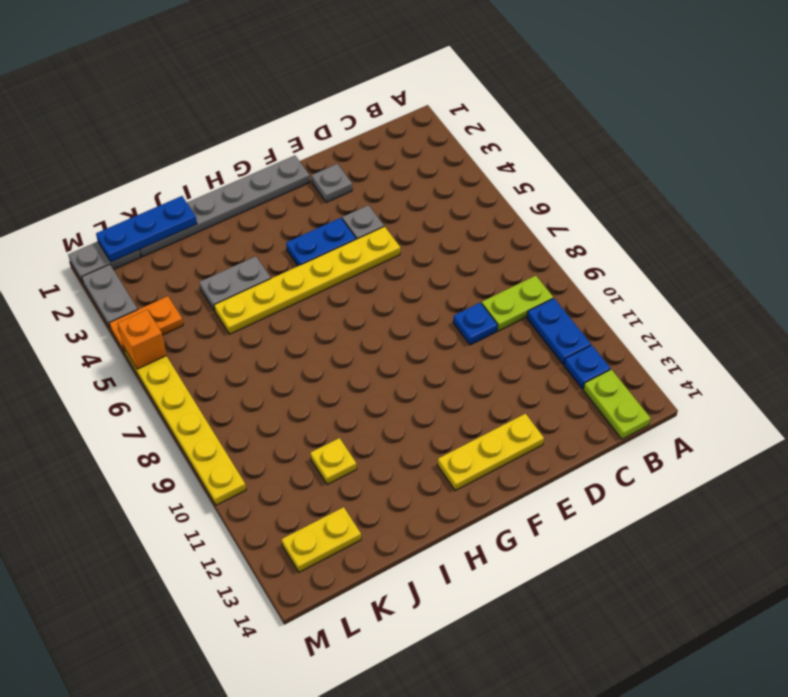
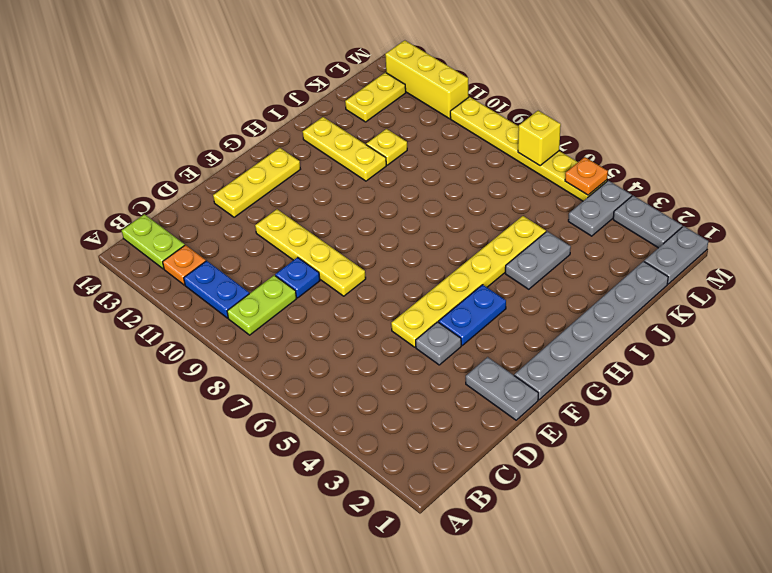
blue plate B12 level 1 -> orange plate B12 level 1
grey plate E2 level 1 -> grey plate E1:E2 level 1
none -> yellow plate E8:E11 level 1
none -> yellow plate I11:I13 level 1
blue plate J1:L1 level 2 -> none
orange plate L4:M4 level 1 -> grey plate L4:M4 level 1
orange brick M5 level 2 -> orange plate M5 level 2
none -> yellow brick M7 level 2
none -> yellow brick M11:M13 level 1

